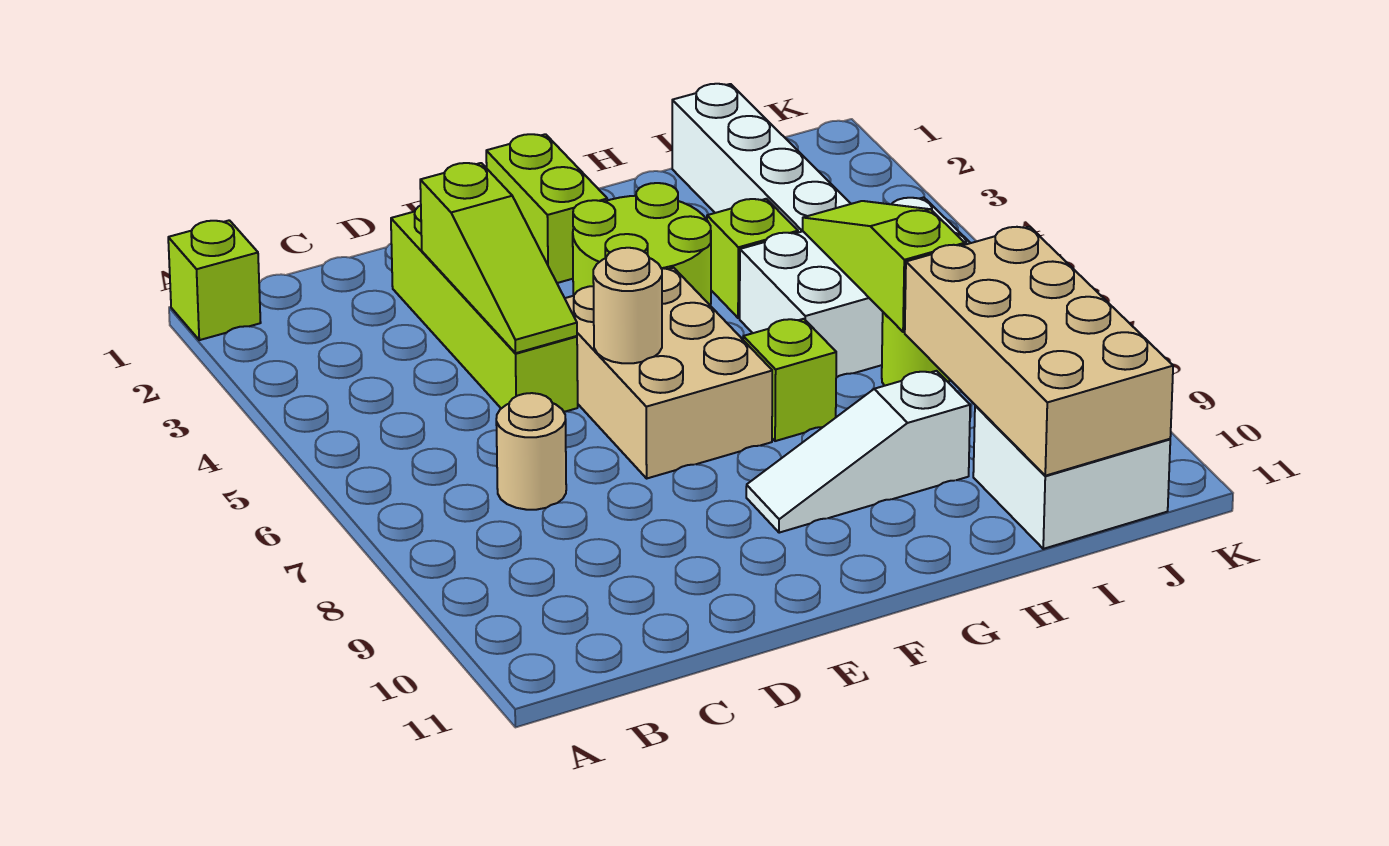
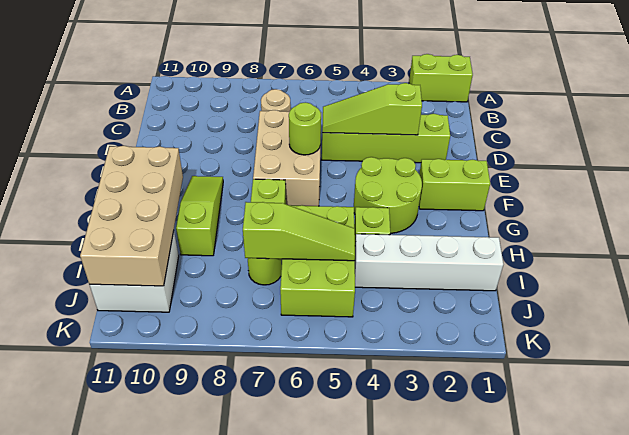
lime brick A1 level 1 -> lime brick A1:A2 level 1
tan brick E5:F7 level 1 -> tan brick D6:F7 level 1
tan round brick E6 level 2 -> lime round brick E6 level 2
white slope F9:H9 level 1 top H -> lime slope F9:H9 level 1 top H
white brick H5:J6 level 1 -> lime brick H5:J6 level 1
tan brick I8:J11 level 2 -> tan brick G10:J11 level 2

